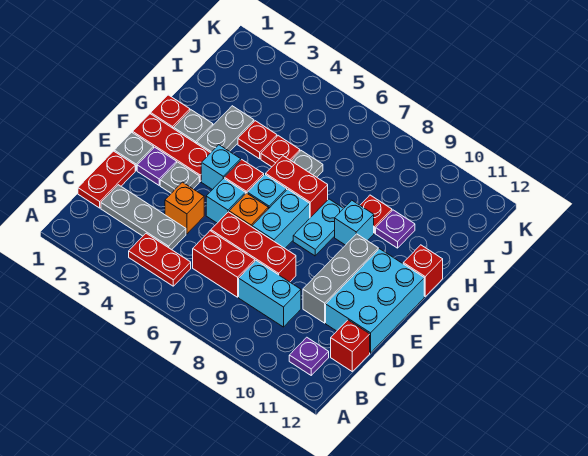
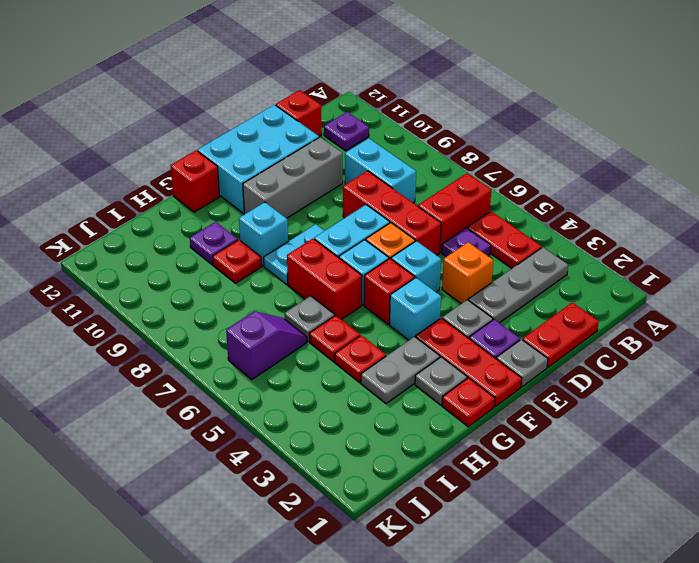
grey plate C2:C4 level 1 -> grey plate B3:D3 level 1
none -> purple plate C5 level 1
red brick C6:C7 level 1 -> red brick B6:C6 level 1
none -> purple slope I6:J6 level 1 top J

